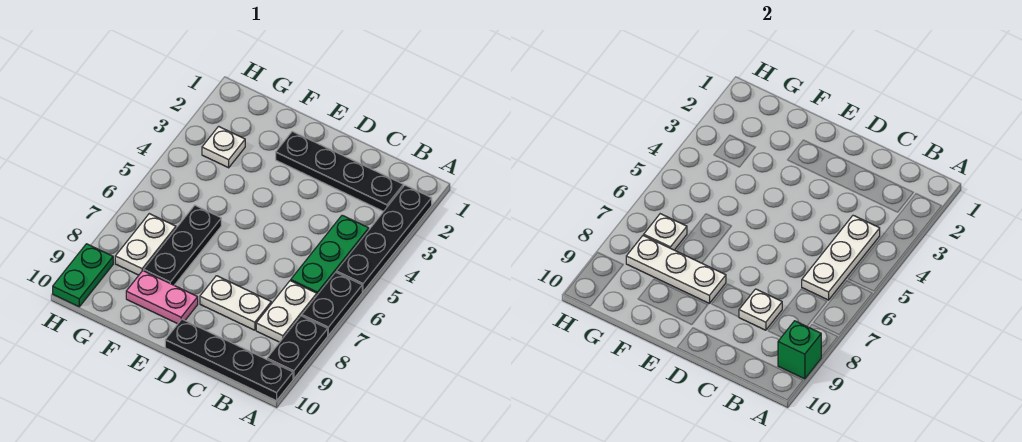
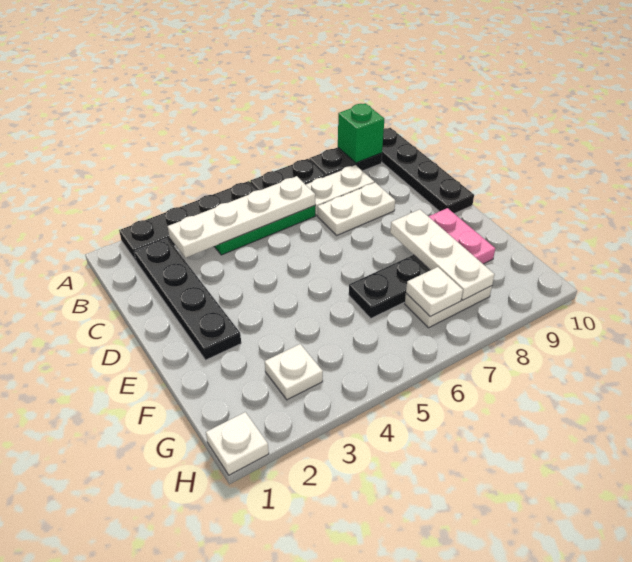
white plate B4:B6 level 2 -> white plate B3:B6 level 2
white plate C8:D8 level 1 -> white plate C7:C8 level 1
white plate C8 level 2 -> white plate H1 level 1
green plate H9:H10 level 1 -> none

